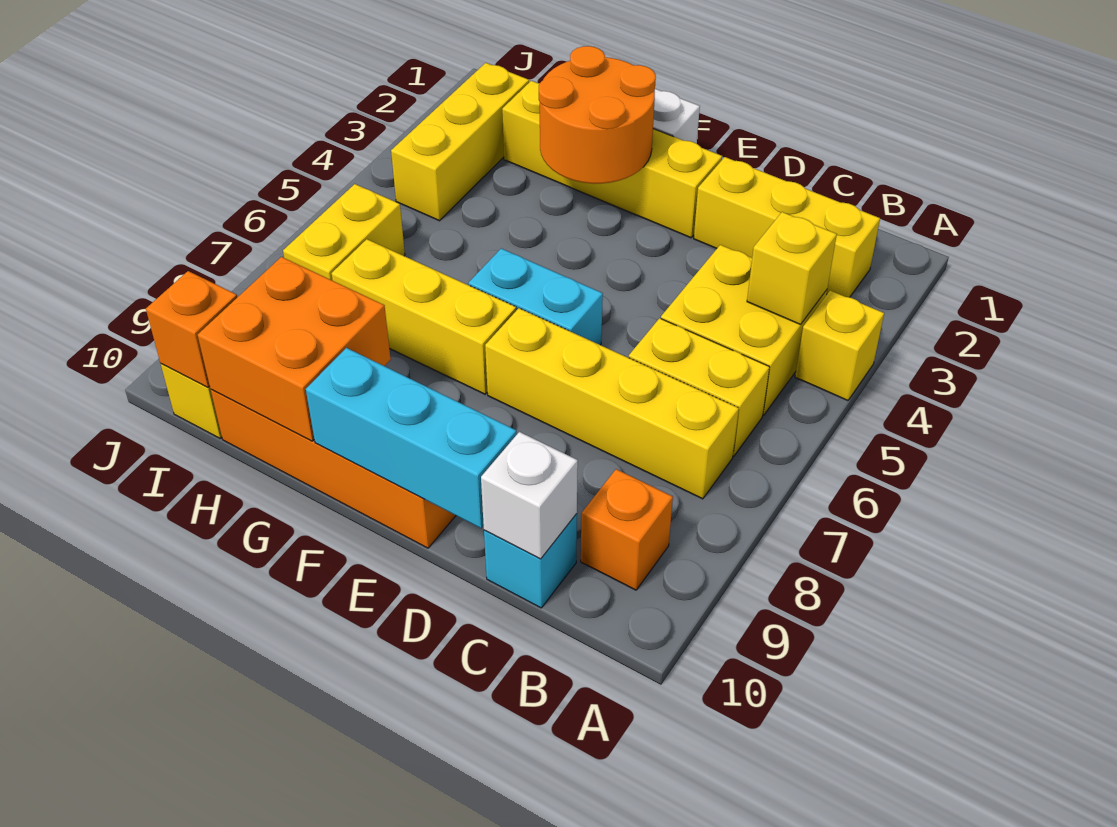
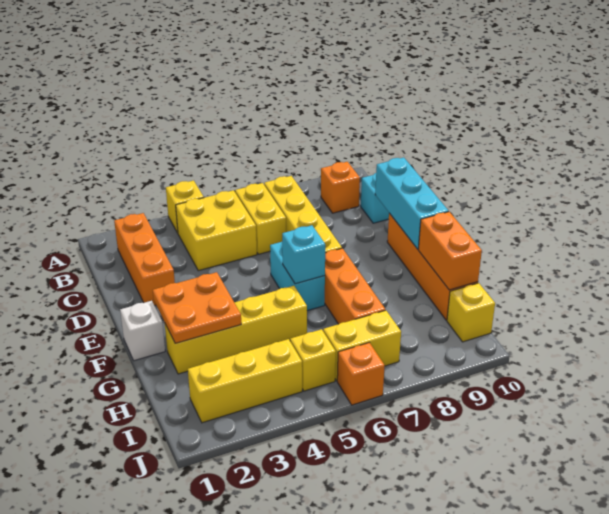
yellow brick B2:D2 level 1 -> orange brick B2:D2 level 1
yellow brick B4 level 2 -> yellow brick I5 level 1
white brick C10 level 2 -> none
yellow brick E2:H2 level 1 -> yellow brick G2:G5 level 1
orange round brick F2:G3 level 2 -> orange plate F2:G3 level 2
none -> cyan brick F6 level 2
yellow brick F7:H7 level 1 -> orange brick F7:H7 level 1
orange brick G9:H10 level 2 -> orange brick G10:H10 level 2
orange brick I10 level 2 -> orange brick J6 level 1

